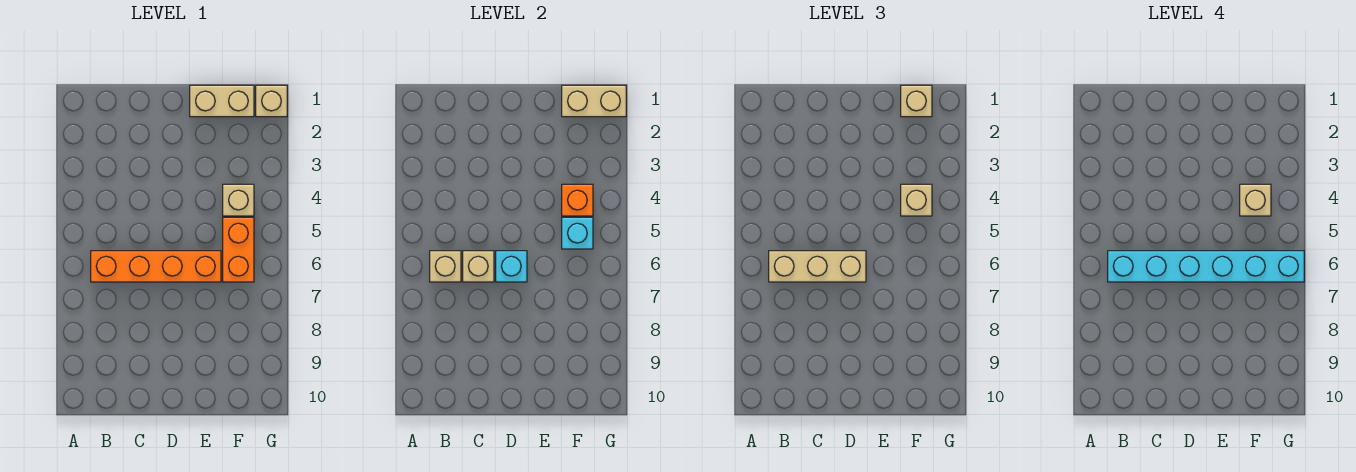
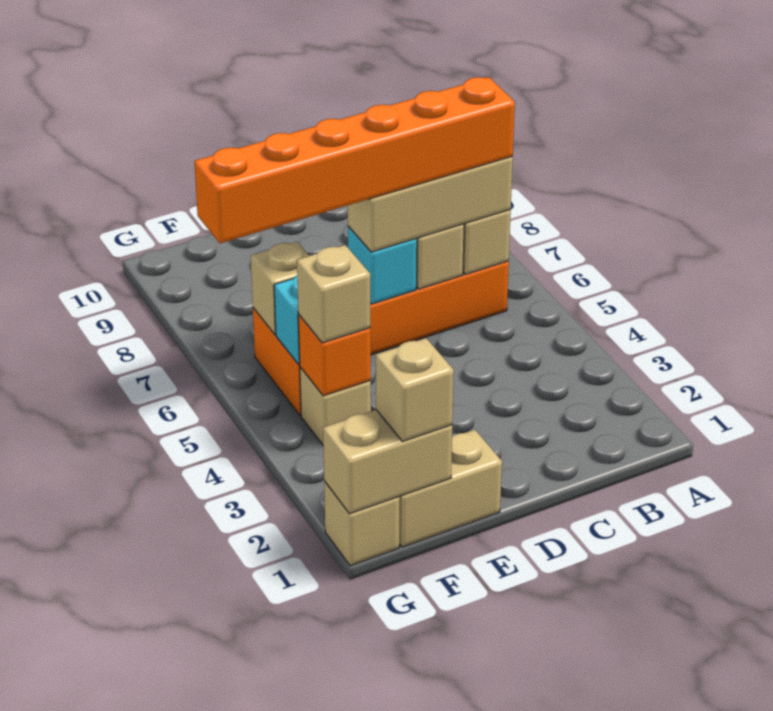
cyan brick B6:G6 level 4 -> orange brick B6:G6 level 4
tan brick F4 level 4 -> tan brick F6 level 2

